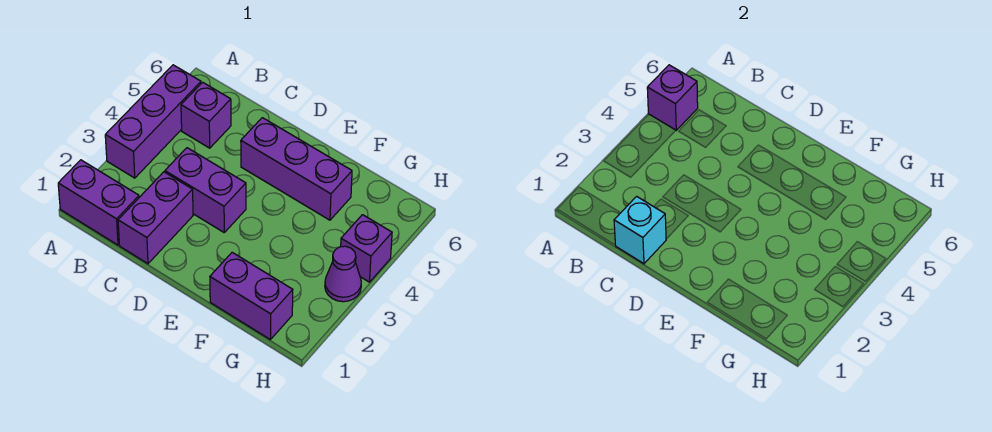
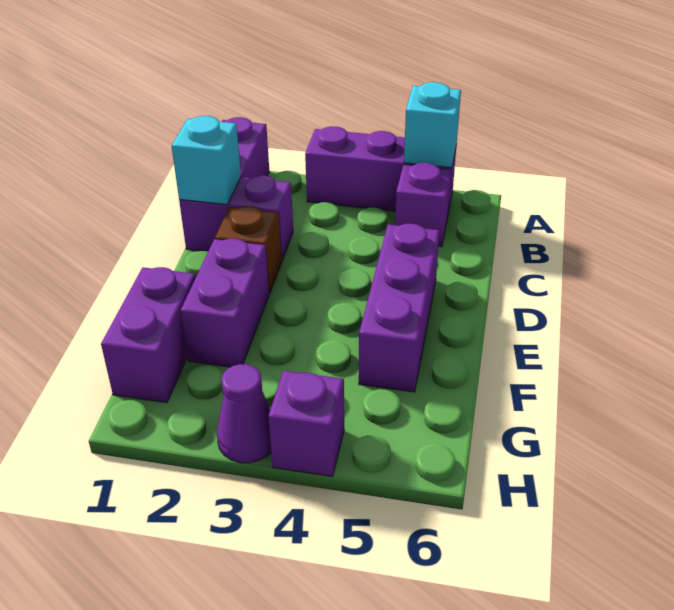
purple brick A5 level 2 -> cyan brick A5 level 2
purple brick C3:D3 level 1 -> purple brick E2:F2 level 1
none -> brown brick D2 level 1

